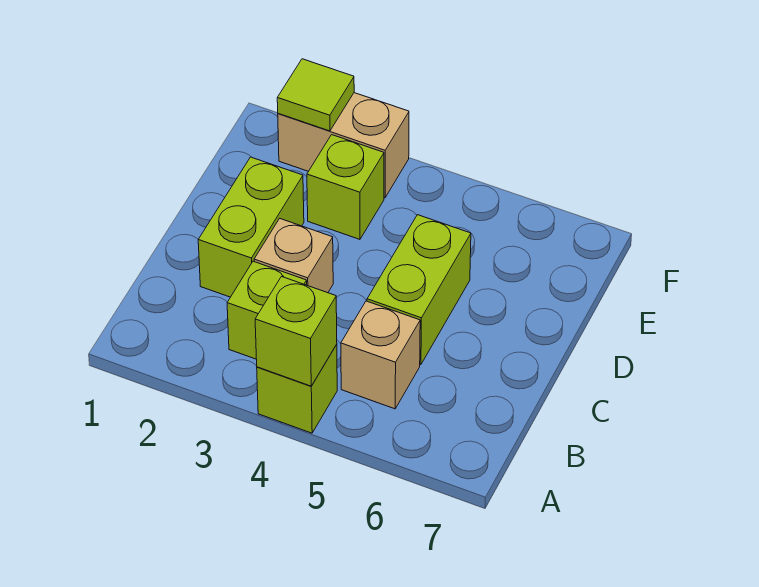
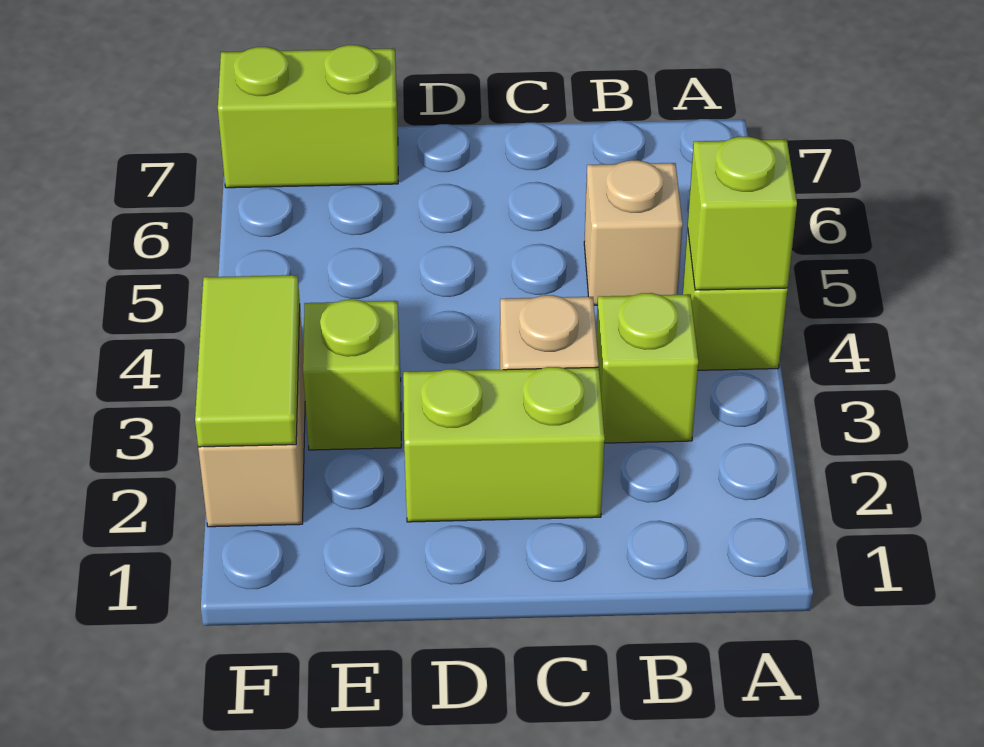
lime brick C5:D5 level 1 -> lime brick E7:F7 level 1
lime tile F2 level 2 -> lime tile F2:F3 level 2

